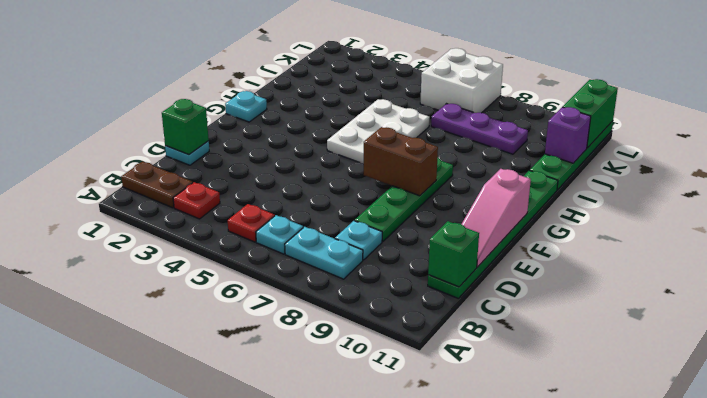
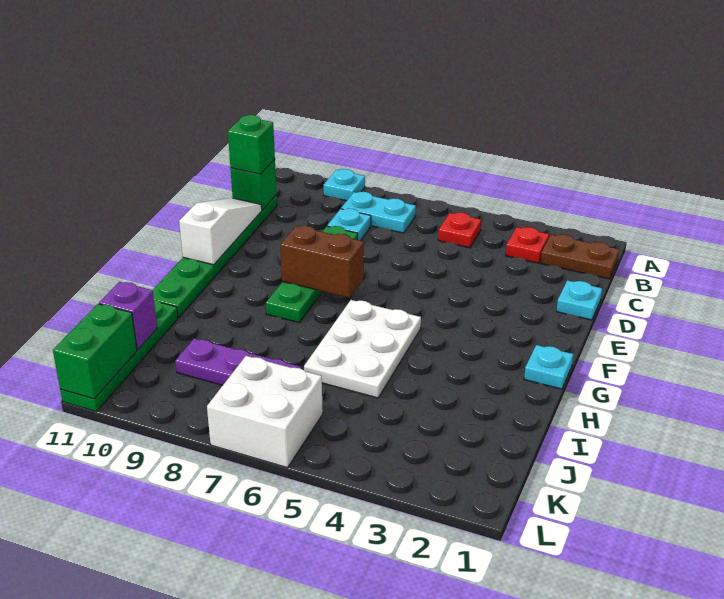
cyan plate B6 level 1 -> cyan plate A9 level 1
green brick D1 level 2 -> green brick C11 level 3
pink slope D11:F11 level 2 top F -> white slope D11:F11 level 2 top F

